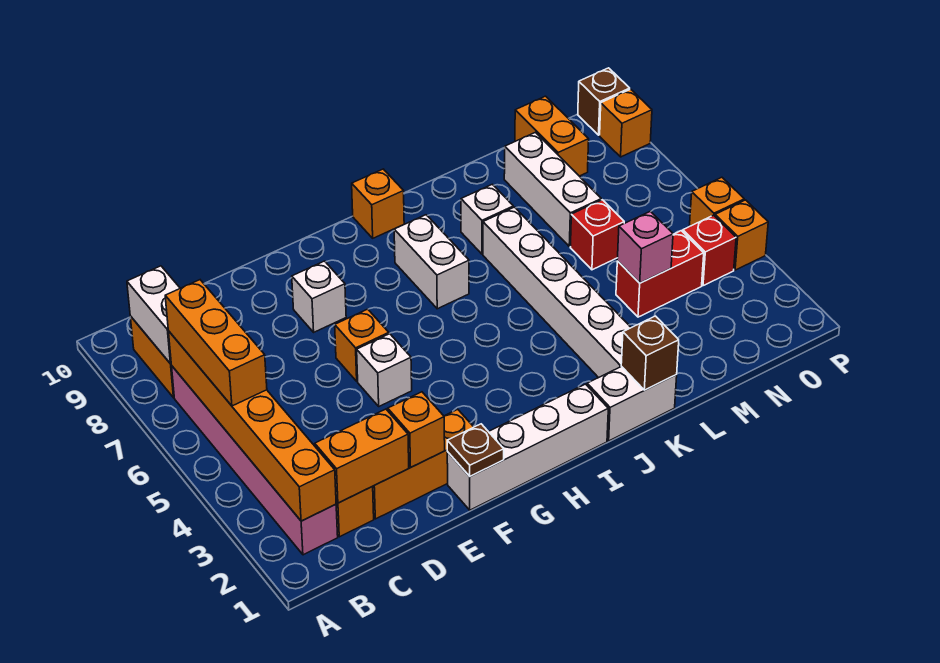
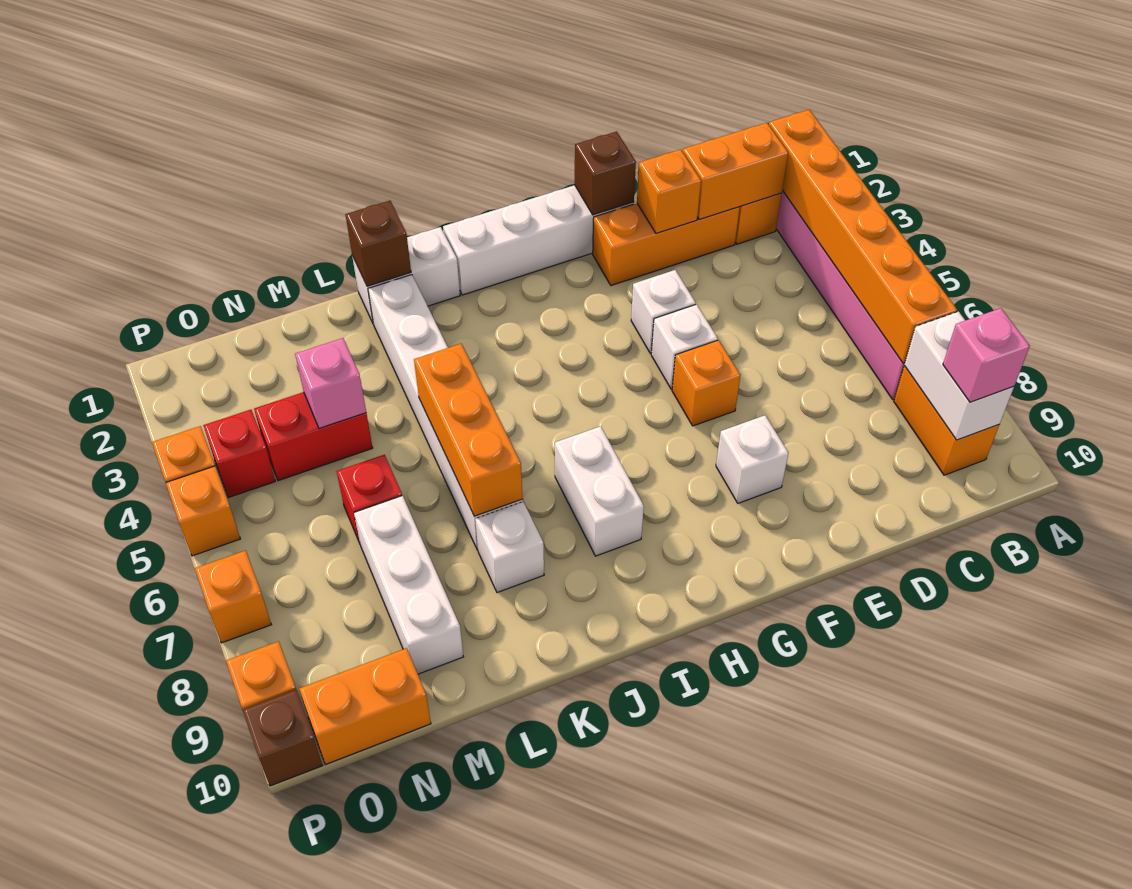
orange brick B5:B7 level 3 -> orange brick K5:K7 level 2
none -> pink brick B9 level 3
brown plate F1 level 2 -> brown brick F1 level 2
none -> white brick F4 level 1
orange brick I10 level 1 -> orange brick P7 level 1
orange brick N9:N10 level 1 -> orange brick N10:O10 level 1

